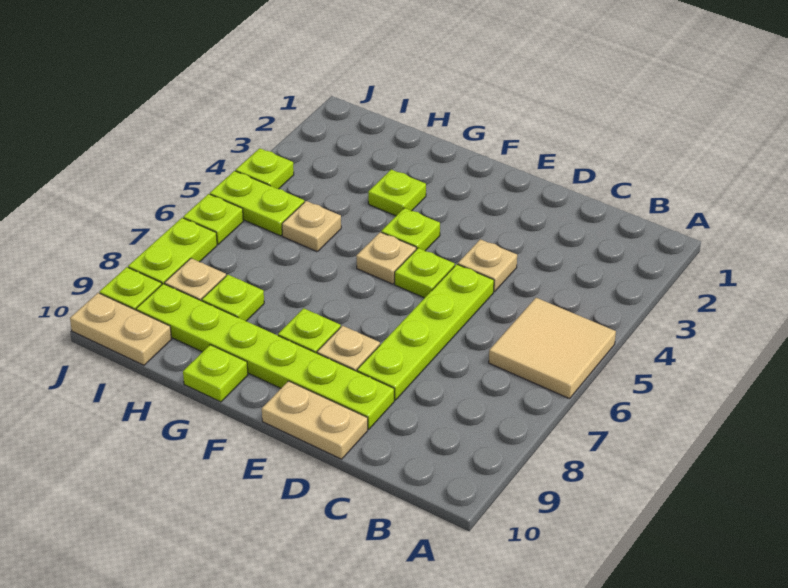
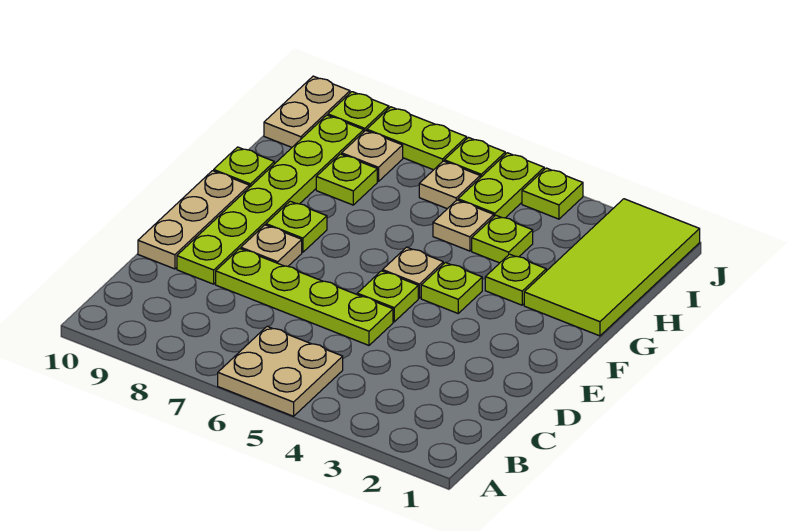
tan tile A5:B6 level 1 -> tan plate A5:B6 level 1
tan plate D4 level 1 -> tan plate I6 level 1
tan plate D10:E10 level 1 -> tan plate D10:F10 level 1
none -> lime tile G1:J2 level 1
none -> lime plate H4 level 1

